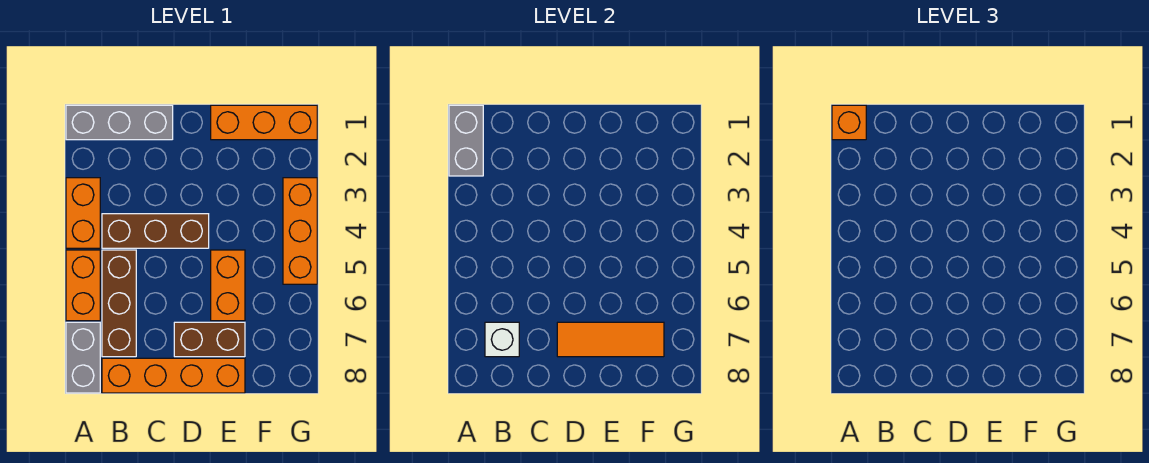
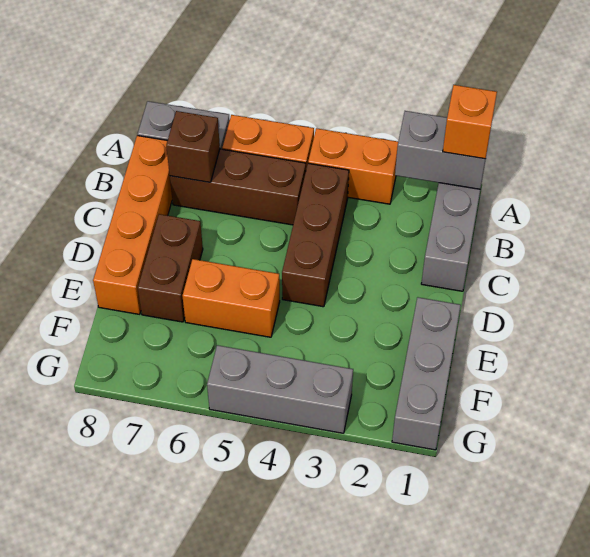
white brick B7 level 2 -> brown brick B7 level 2
orange tile D7:F7 level 2 -> none
orange brick E1:G1 level 1 -> grey brick E1:G1 level 1
orange brick G3:G5 level 1 -> grey brick G3:G5 level 1

